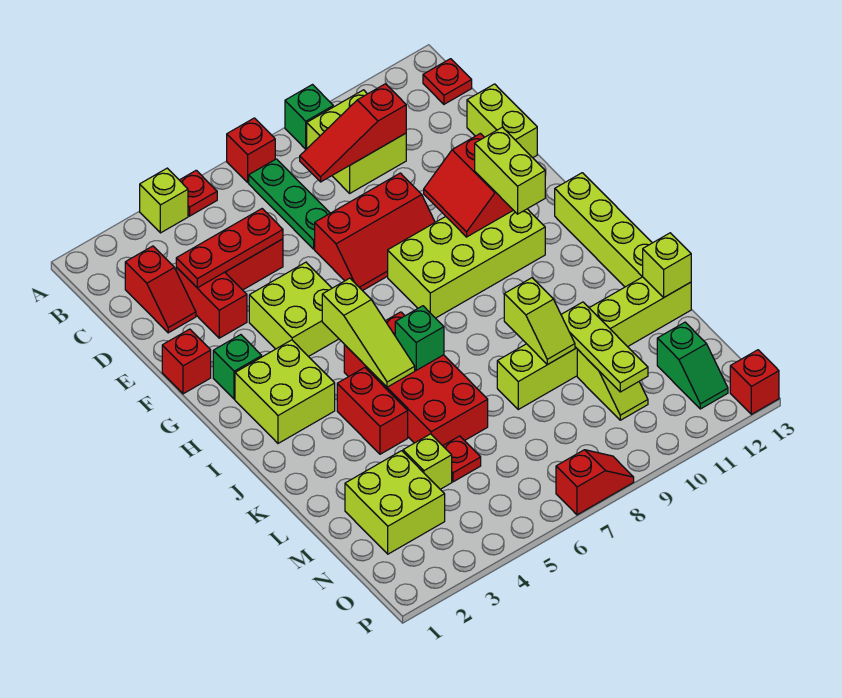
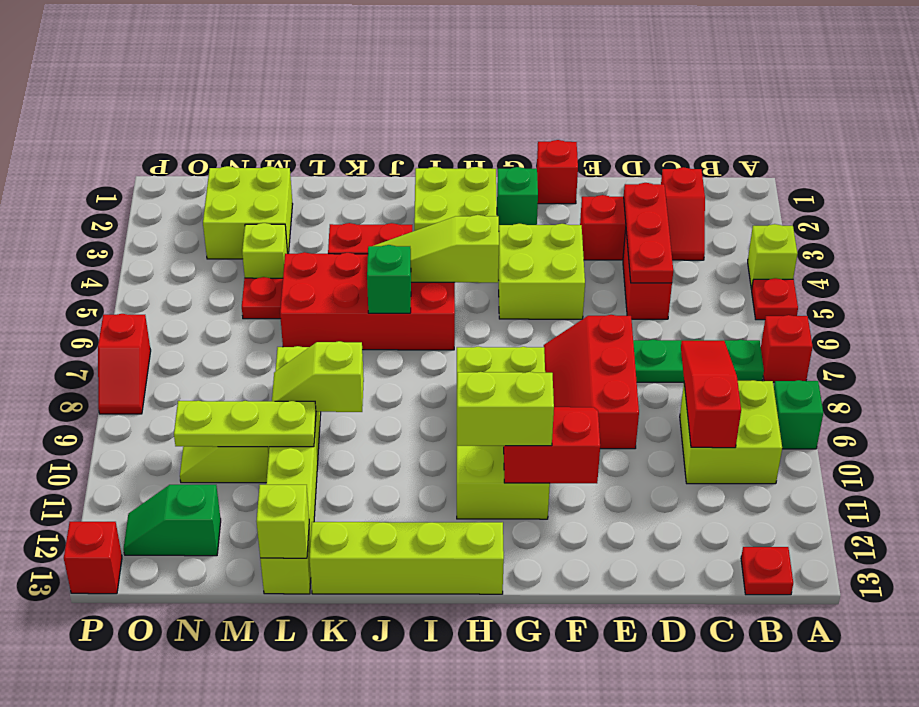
red slope C2:D2 level 1 top C -> red slope C2:C3 level 1 top 2
lime brick D13:E13 level 1 -> none

